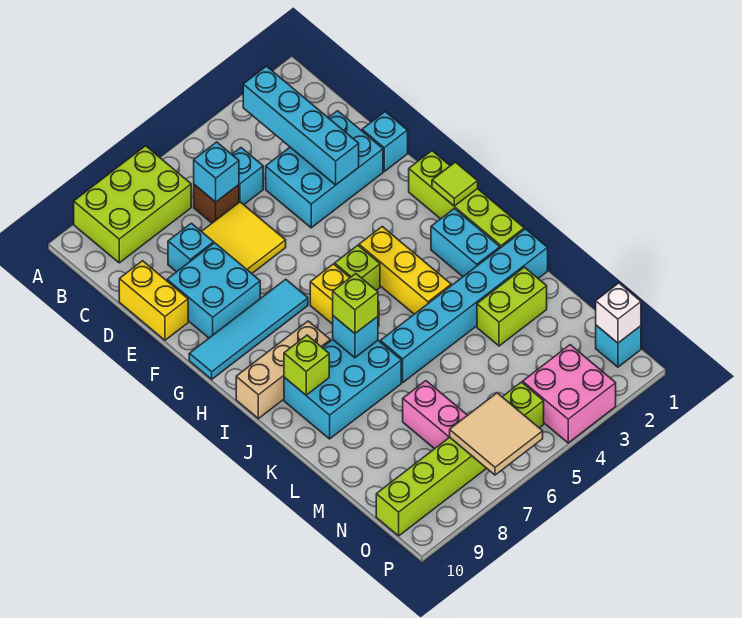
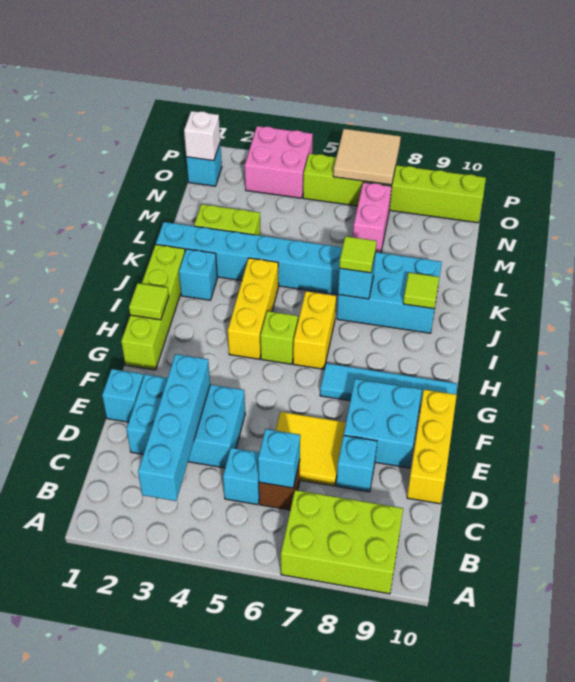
yellow brick D10:E10 level 1 -> yellow brick D10:F10 level 1
cyan brick I2:J2 level 1 -> cyan brick J2 level 1
tan brick I8:I10 level 1 -> none
lime brick J7 level 3 -> lime tile J7 level 3
lime brick J9 level 2 -> lime tile J9 level 2

